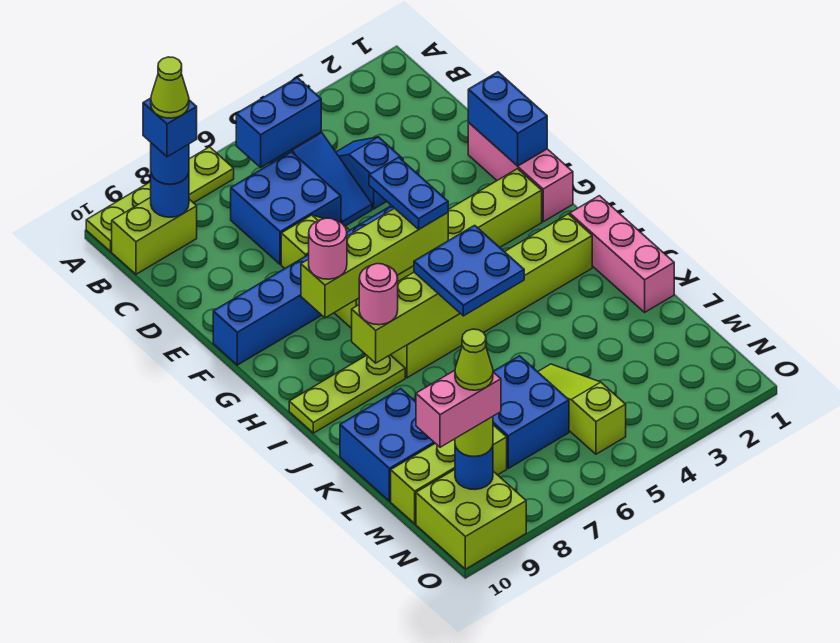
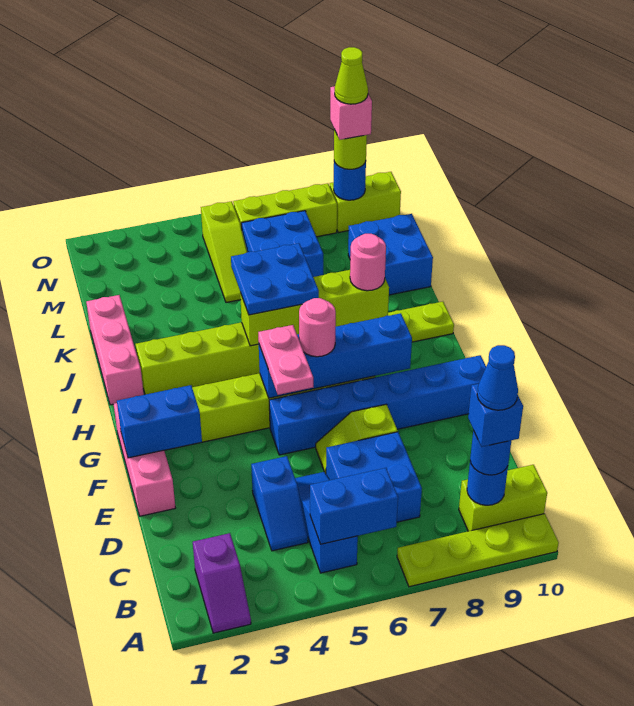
none -> purple slope A2:B2 level 1 top B
lime cone B9 level 5 -> blue cone B9 level 5
blue brick E1:F1 level 2 -> blue brick F1:F2 level 2
blue plate F5:G5 level 3 -> pink plate F5:G5 level 3
lime brick G5:G8 level 2 -> blue brick G5:G8 level 2
pink round brick G8 level 3 -> pink round brick G6 level 3
lime brick M8:M10 level 1 -> lime brick N6:N8 level 1
lime brick N9:O10 level 1 -> lime brick N9:N10 level 1
pink brick N9:N10 level 4 -> pink brick N9 level 4

